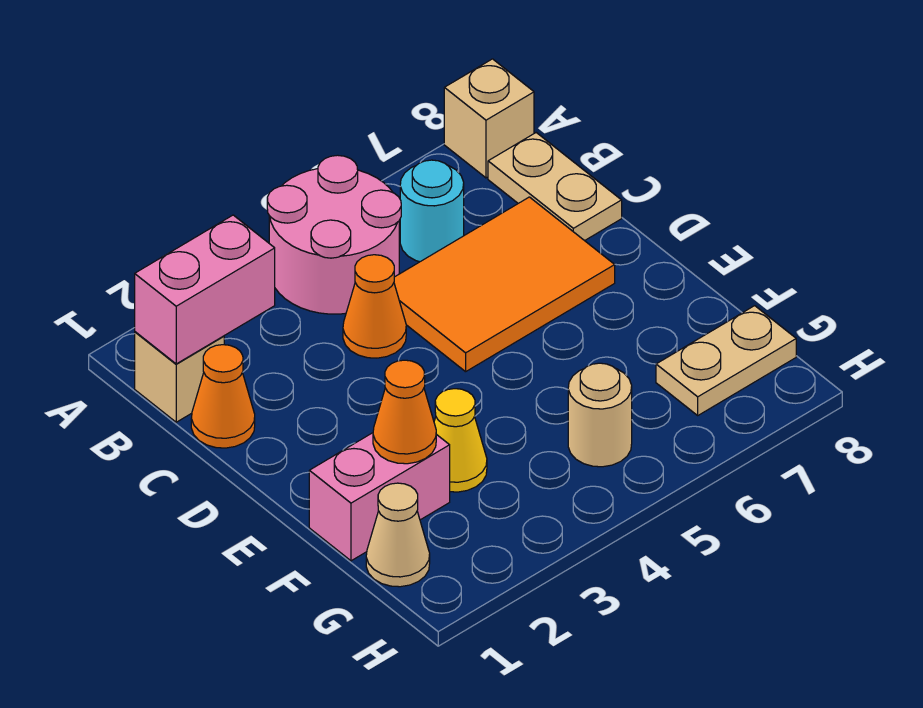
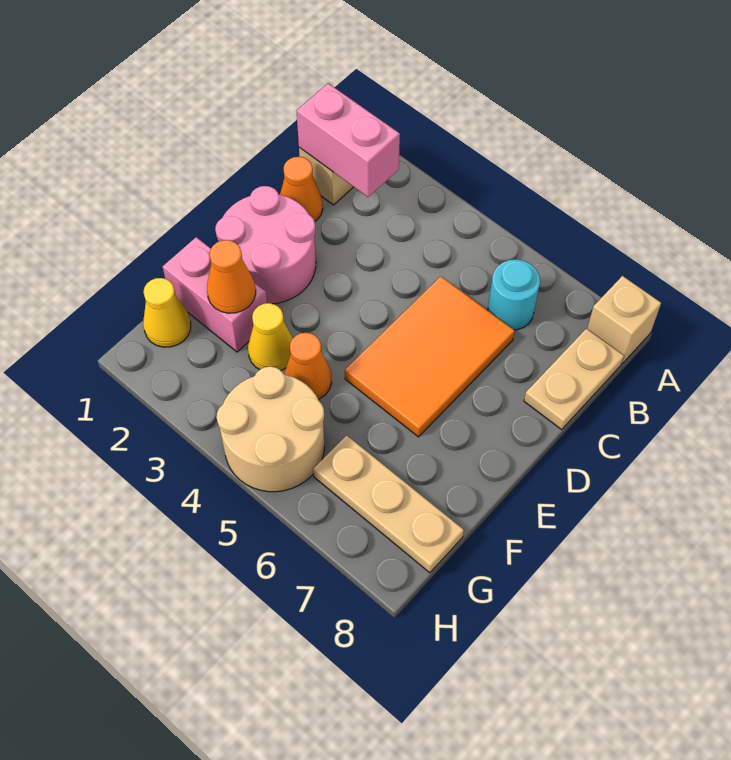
pink round brick A4:B5 level 1 -> pink round brick D1:E2 level 1
orange cone C4 level 1 -> orange cone F4 level 1
orange tile C5:D7 level 1 -> orange tile C5:E6 level 1
tan cone G1 level 1 -> yellow cone G1 level 1
tan round brick G5 level 1 -> tan round brick G4:H5 level 1
tan plate G7:G8 level 1 -> tan plate G6:G8 level 1

